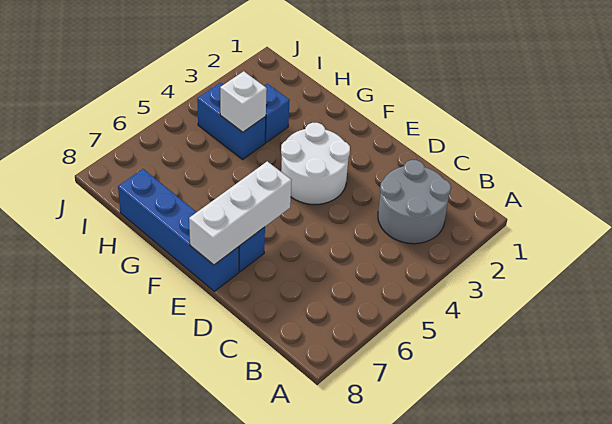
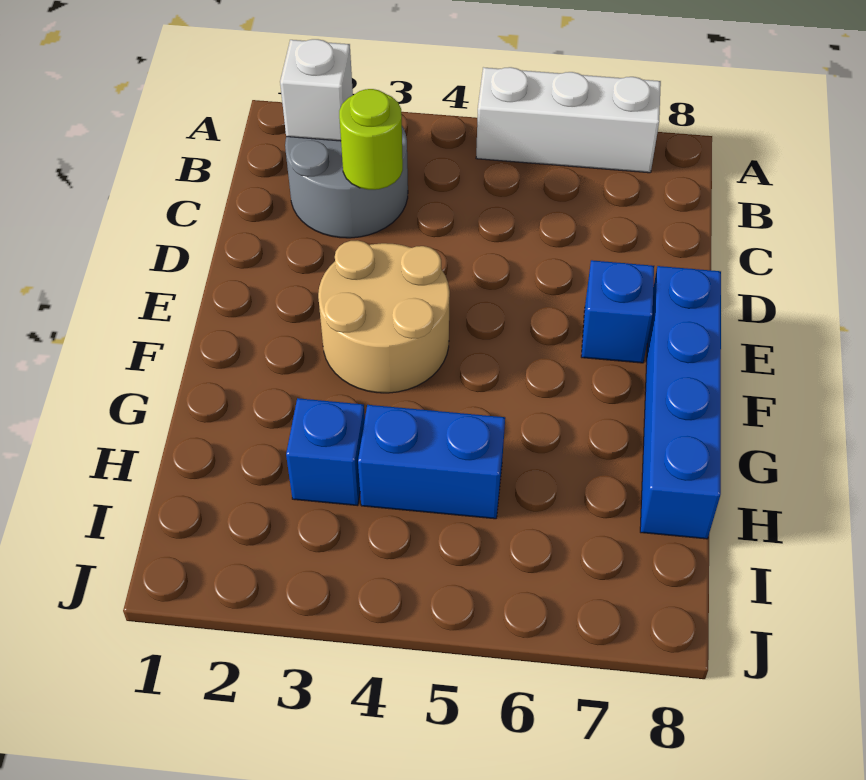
none -> lime round brick C3 level 2
white round brick E3:F4 level 1 -> tan round brick E3:F4 level 1
white brick E6:E8 level 2 -> white brick A5:A7 level 1
blue brick H4:I4 level 1 -> blue brick H4:H5 level 1
white brick H4 level 2 -> white brick B2 level 2

